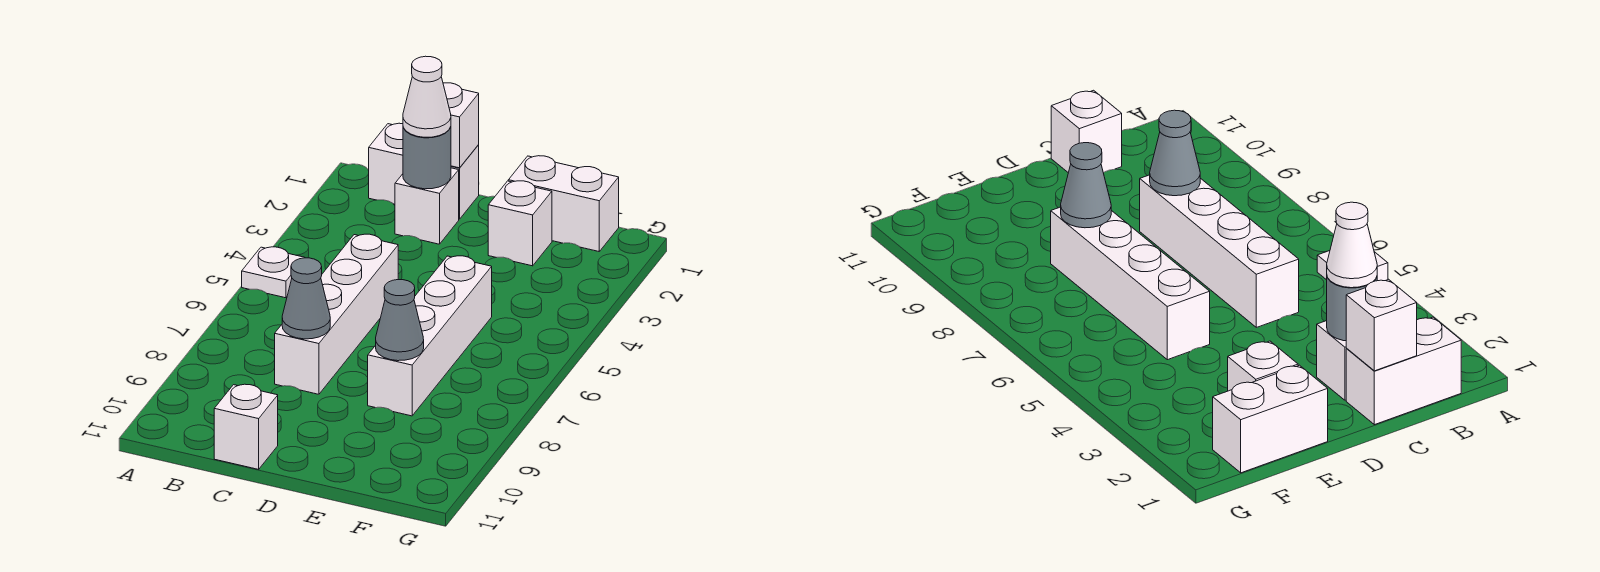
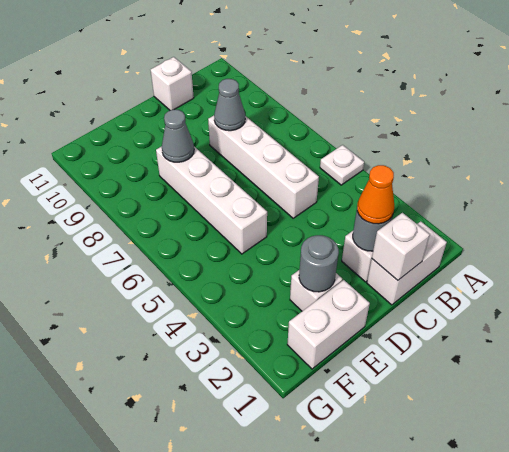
white cone C2 level 3 -> orange cone C2 level 3
none -> grey round brick E2 level 2

